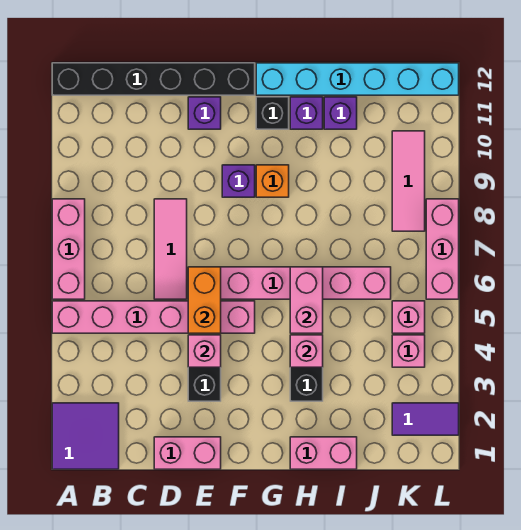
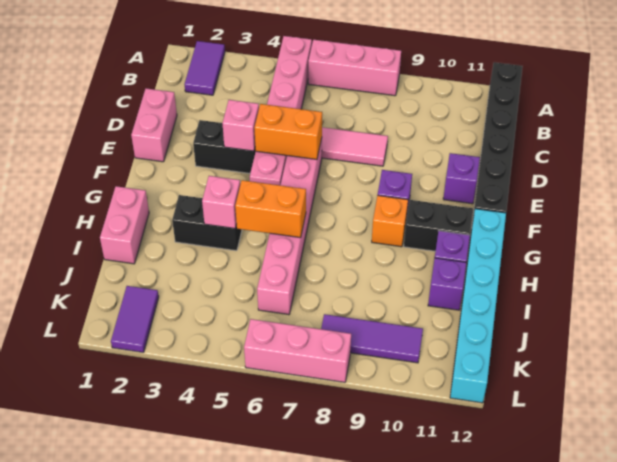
purple tile A1:B2 level 1 -> purple tile A2:B2 level 1
black brick G11 level 1 -> black brick G10:G11 level 1
pink brick H5:H6 level 2 -> orange brick H5:H6 level 2
pink brick K4 level 1 -> none
pink brick K5 level 1 -> none
pink tile K8:K10 level 1 -> purple tile K8:K10 level 1

